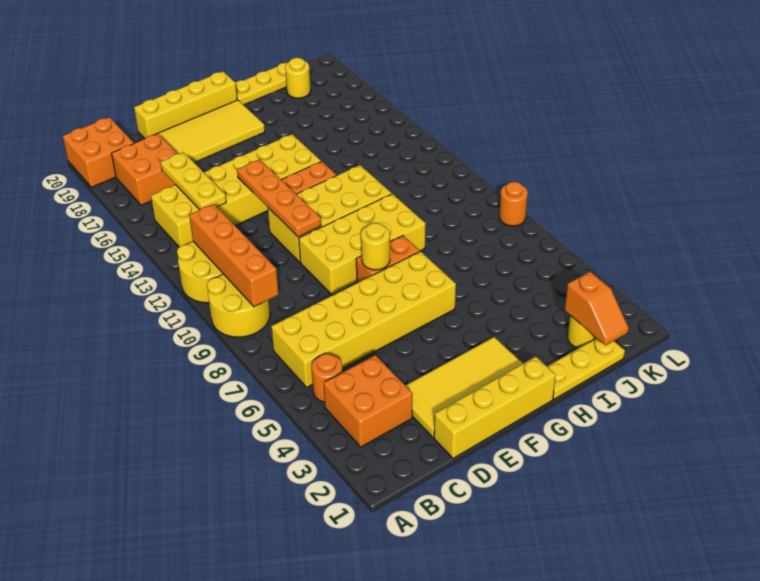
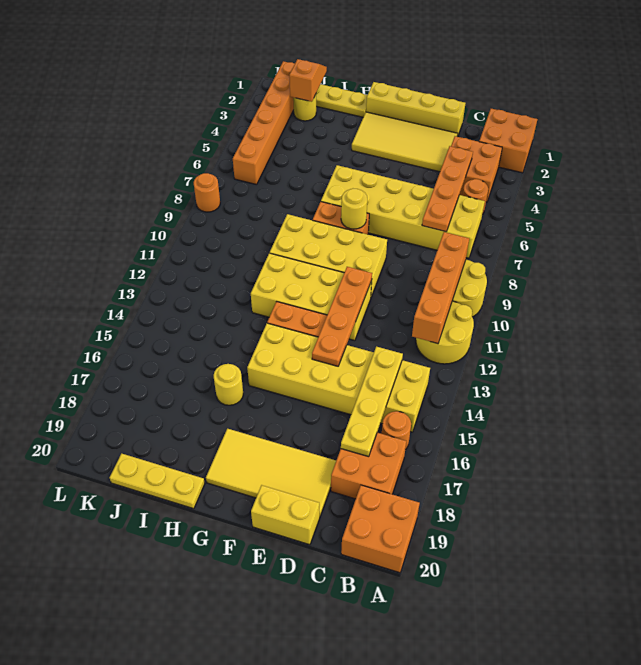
none -> orange brick A1:B2 level 1
none -> orange round brick B16 level 1
none -> orange plate C4:C7 level 2
yellow plate C14:C16 level 2 -> yellow plate C14:C17 level 2
yellow brick D20:G20 level 1 -> yellow brick D20:E20 level 1
yellow round brick J19 level 1 -> yellow round brick H16 level 1
none -> orange brick K1:K6 level 1

